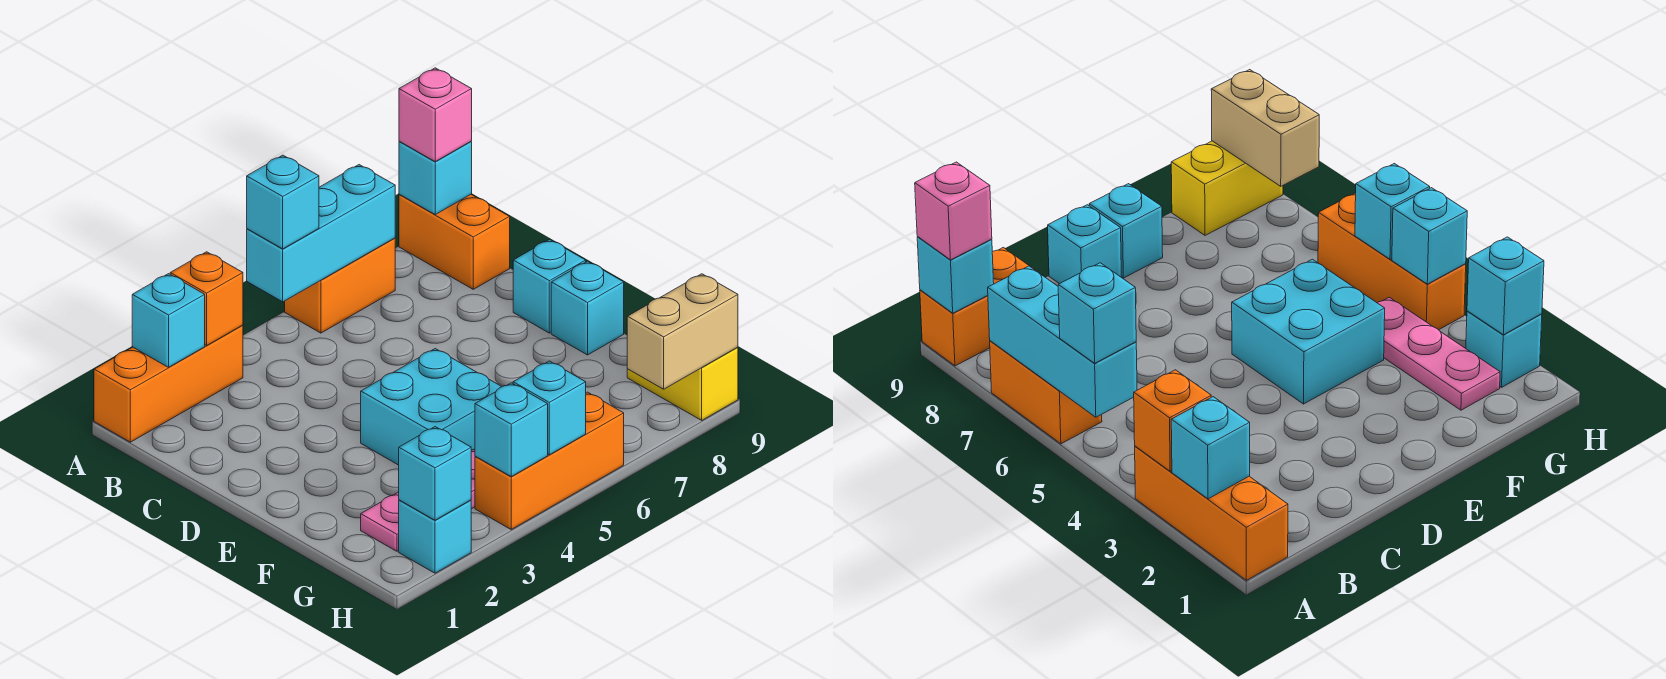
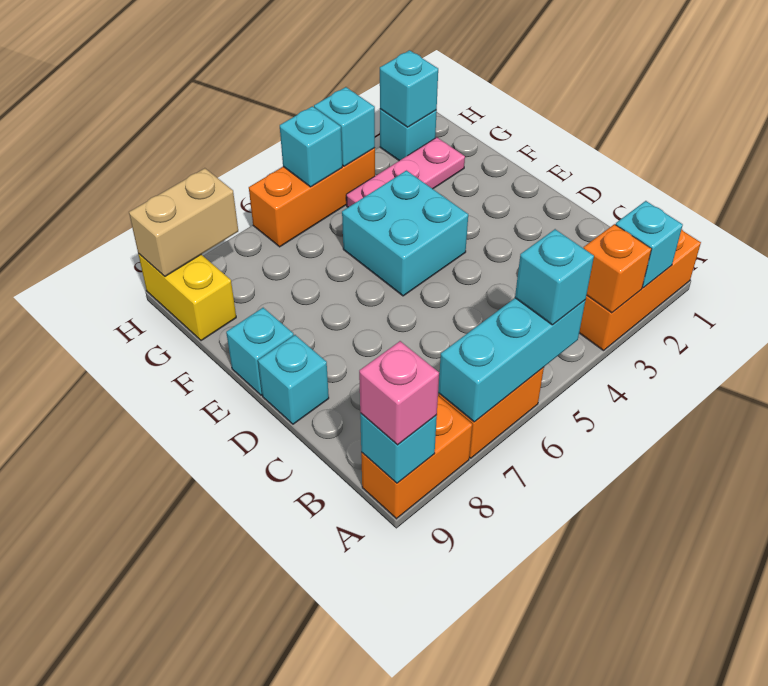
orange brick A9:B9 level 1 -> orange brick A8:A9 level 1

